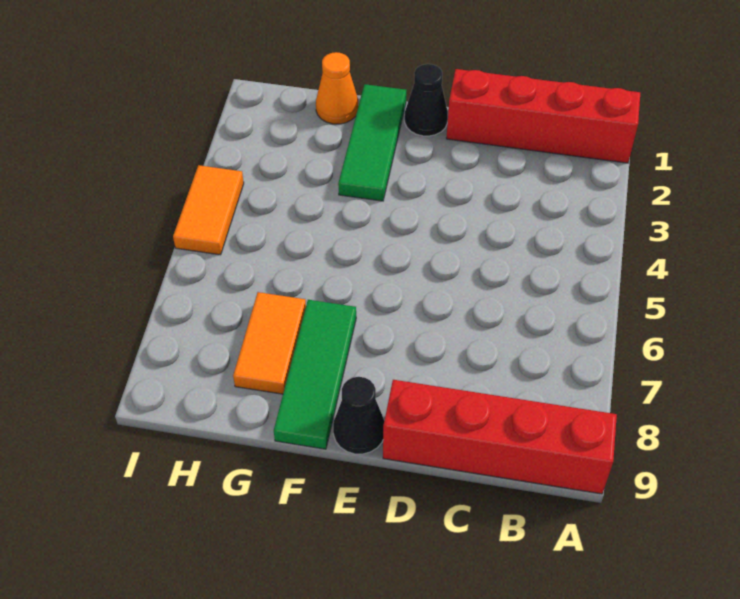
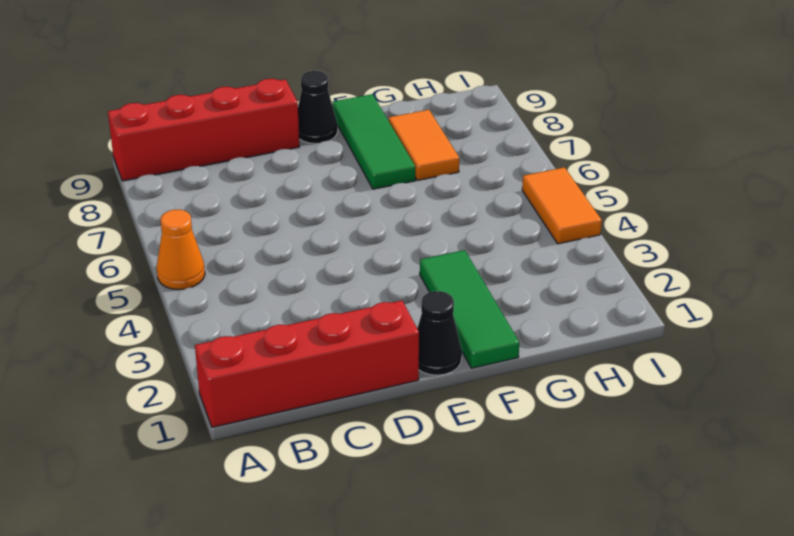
orange cone G1 level 1 -> orange cone A5 level 1

